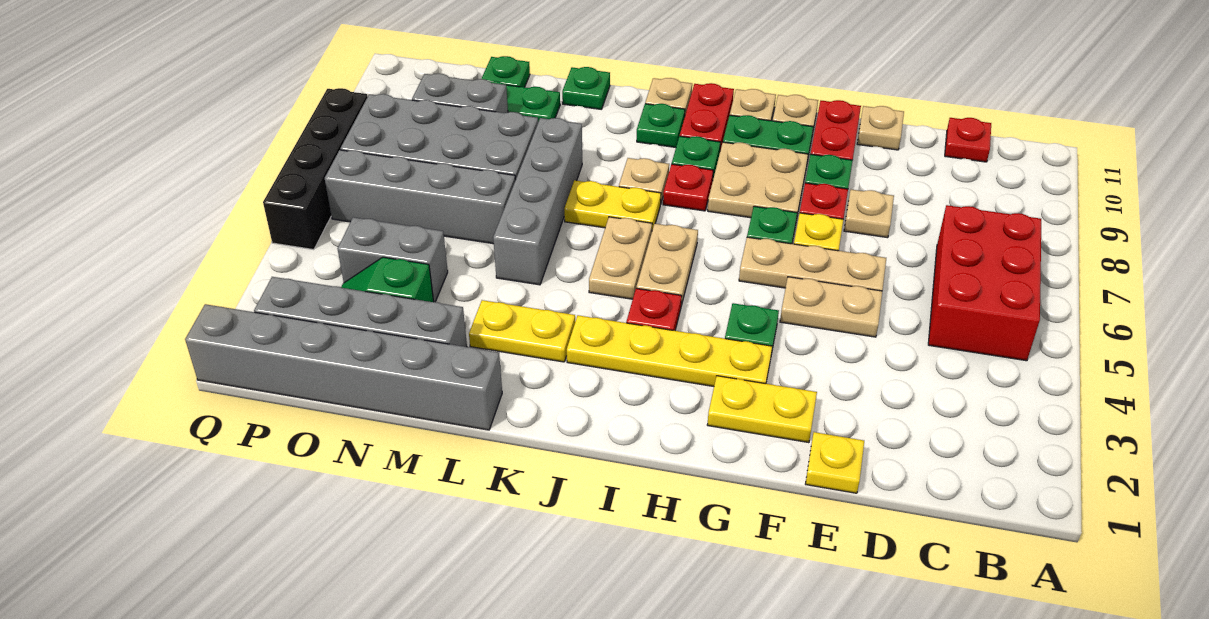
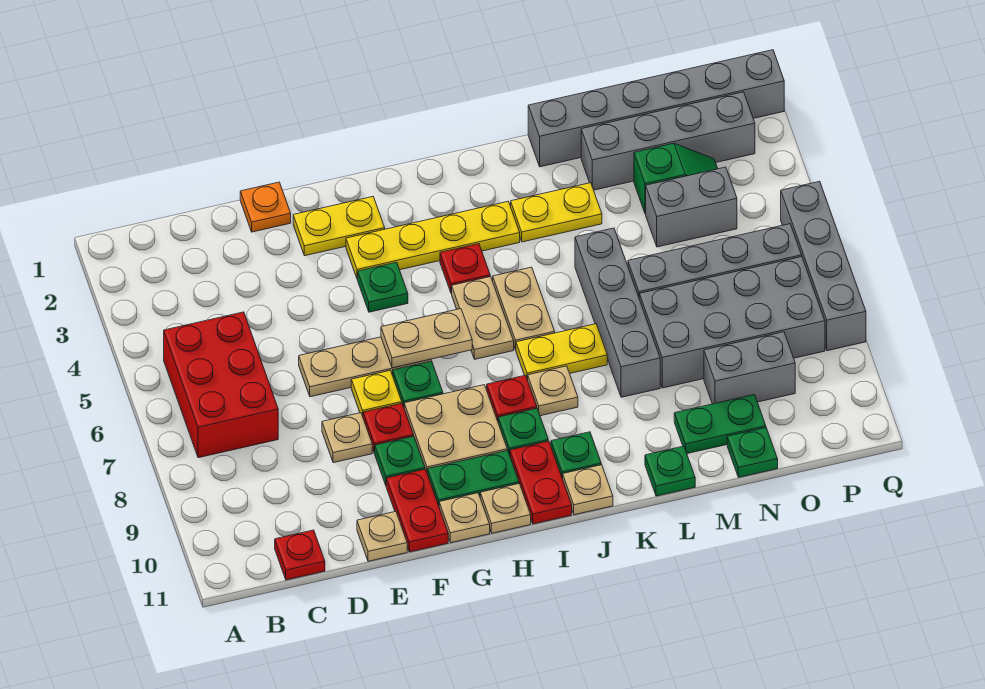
yellow plate E1 level 1 -> orange plate E1 level 1
tan plate E5:F5 level 1 -> tan plate G6:H6 level 2
black brick Q5:Q8 level 1 -> grey brick Q5:Q8 level 1

